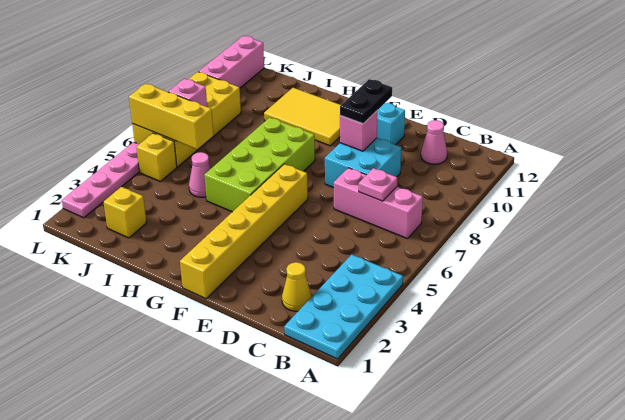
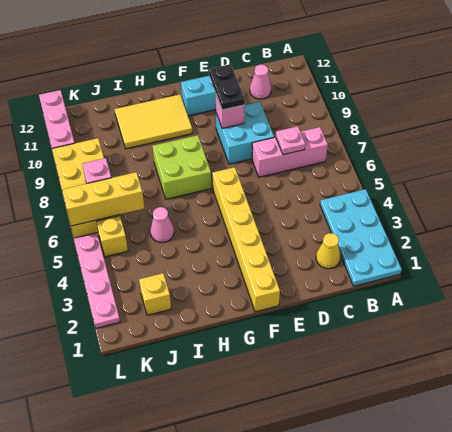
lime brick G5:H8 level 1 -> lime brick G7:H8 level 1

